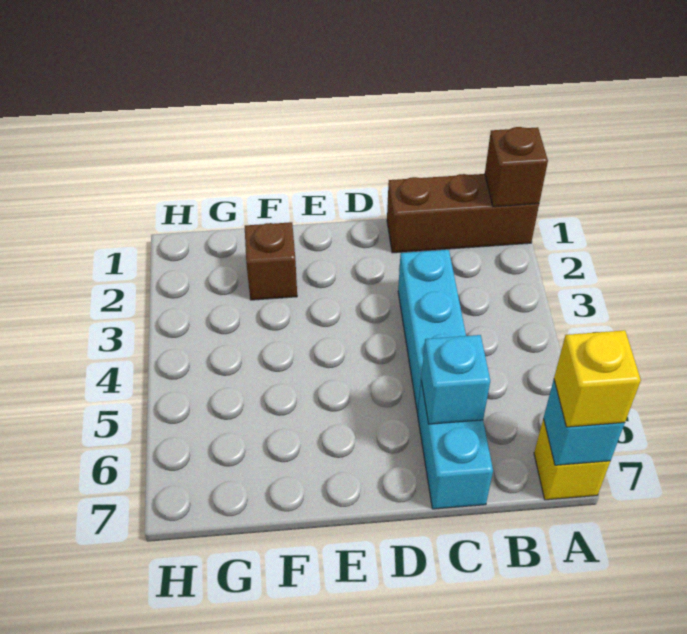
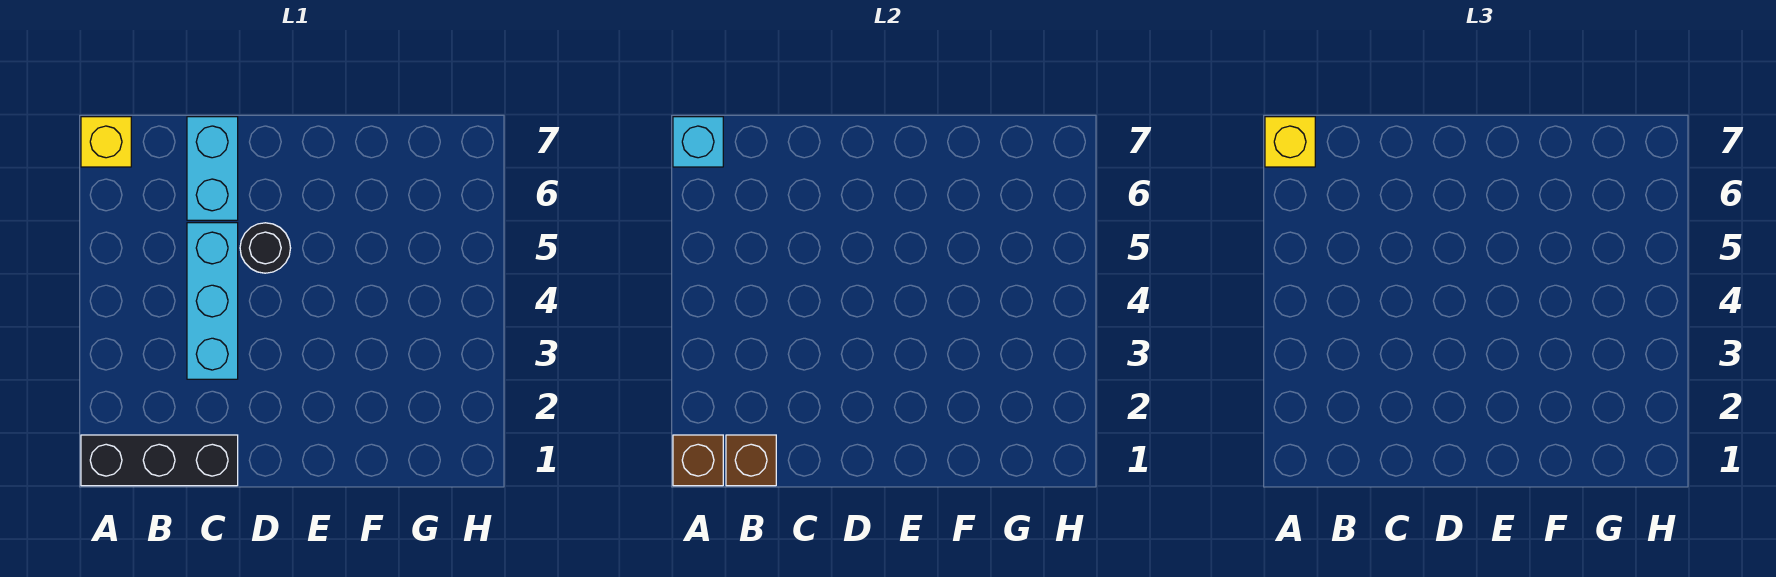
brown brick A1:C1 level 1 -> black brick A1:C1 level 1
cyan brick C6 level 2 -> none
none -> black round brick D5 level 1
brown brick F2 level 1 -> brown brick B1 level 2

